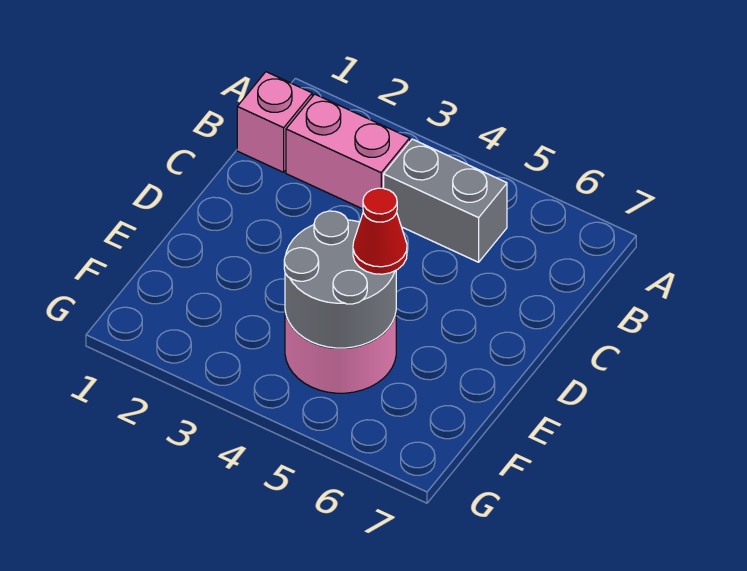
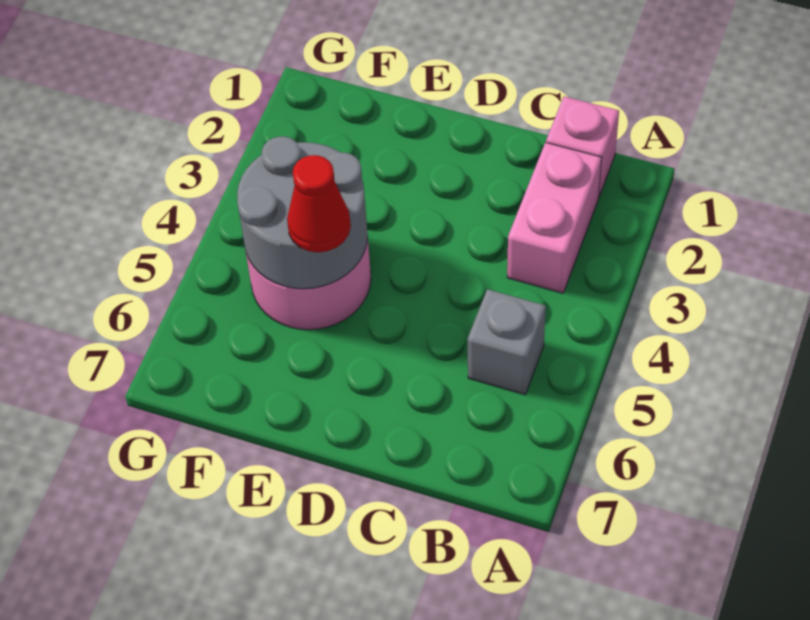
grey brick B4:B5 level 1 -> grey brick B5 level 1

